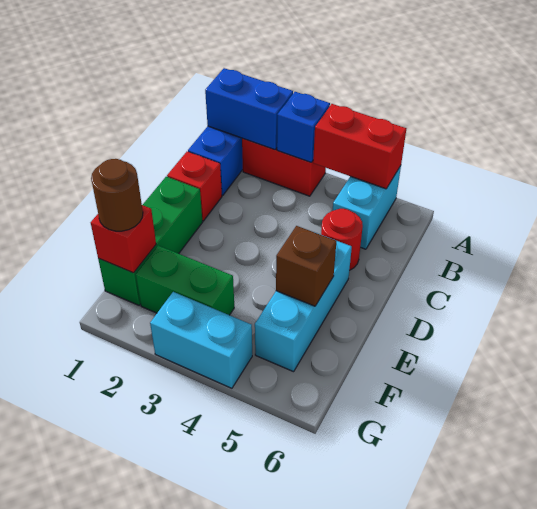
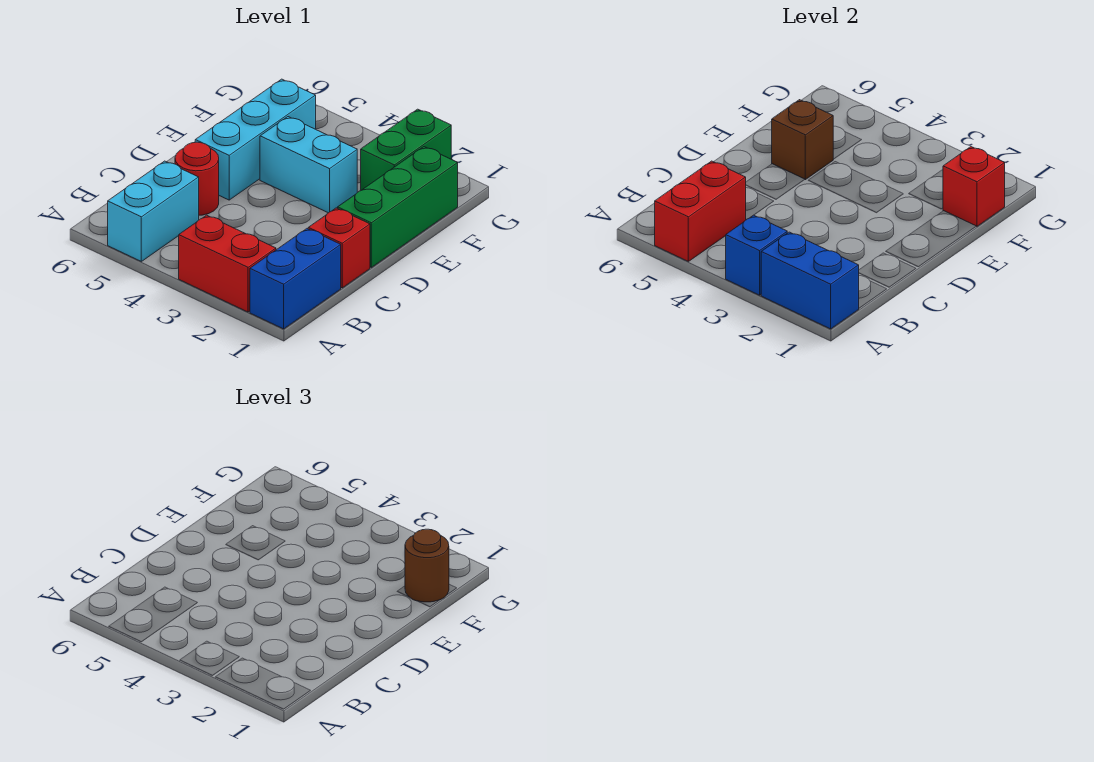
red brick A4:A5 level 2 -> red brick A5:B5 level 2
green brick F2:F3 level 1 -> green brick F2:G2 level 1
cyan brick G3:G4 level 1 -> cyan brick E3:E4 level 1

